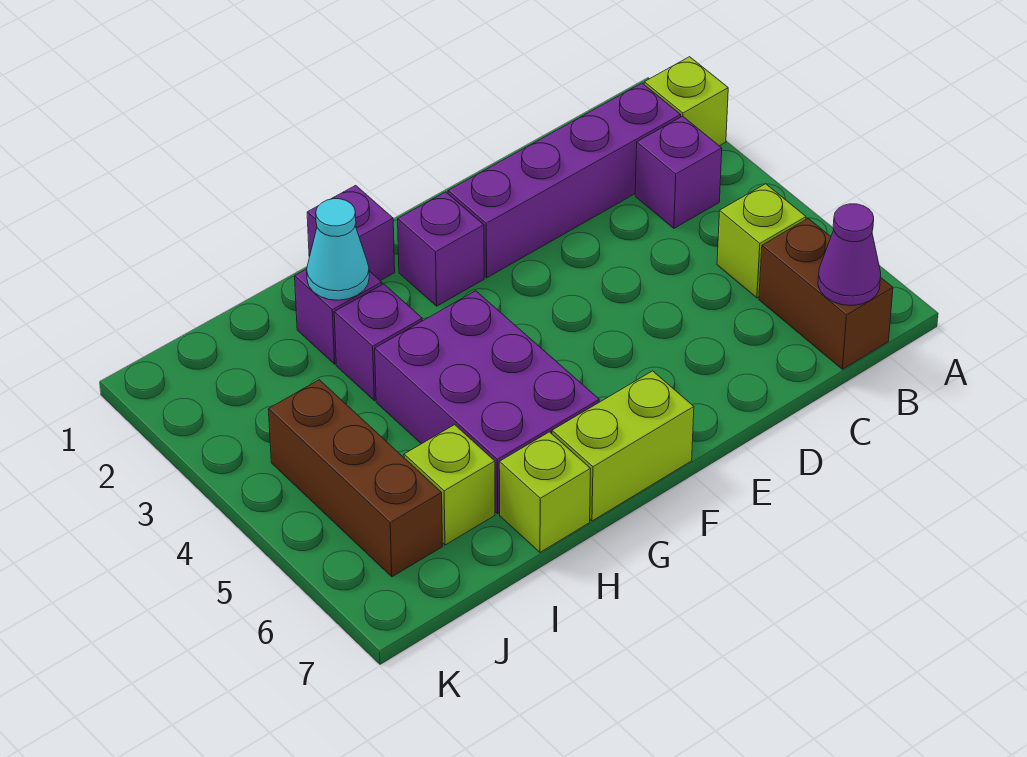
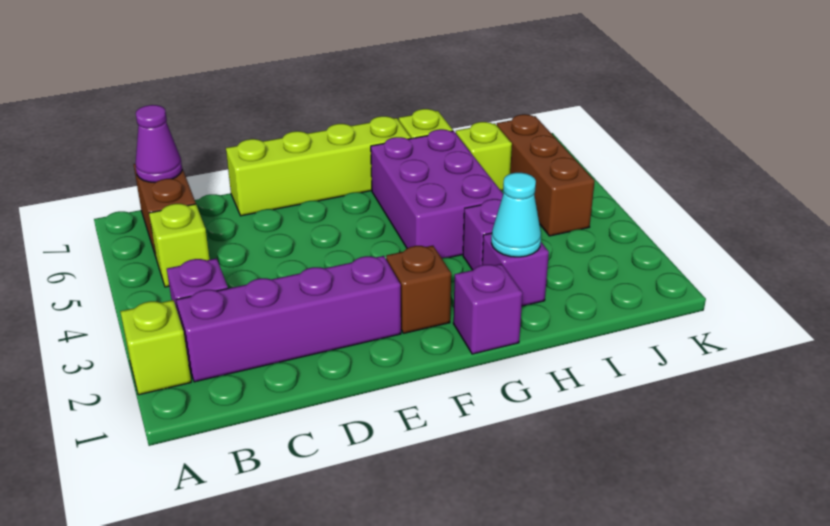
purple brick F2 level 1 -> brown brick F2 level 1
lime brick F7:G7 level 1 -> lime brick D7:G7 level 1

